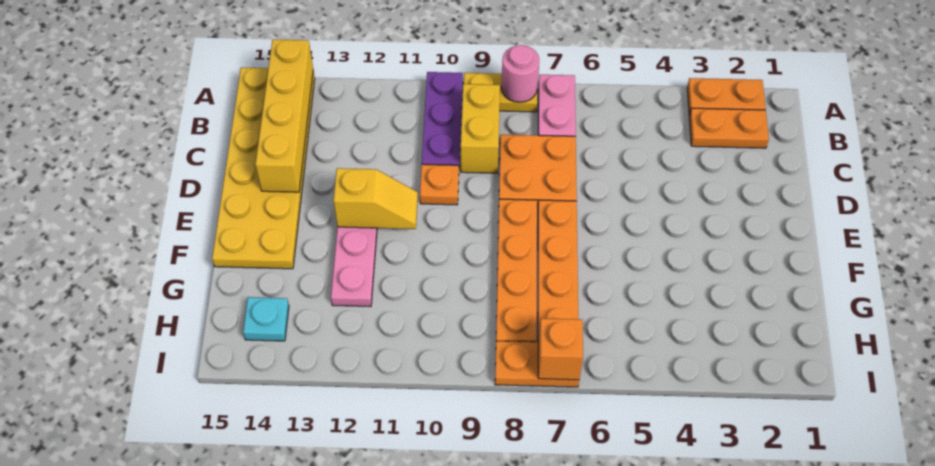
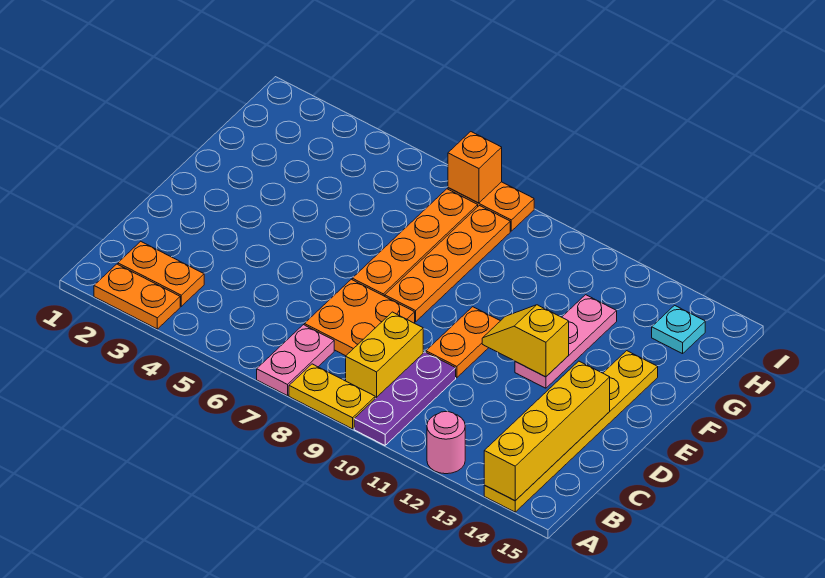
pink round brick A8 level 2 -> pink round brick A12 level 1
yellow plate A14:F15 level 1 -> yellow plate A14:F14 level 1
orange plate D10 level 1 -> orange plate D10:E10 level 1

